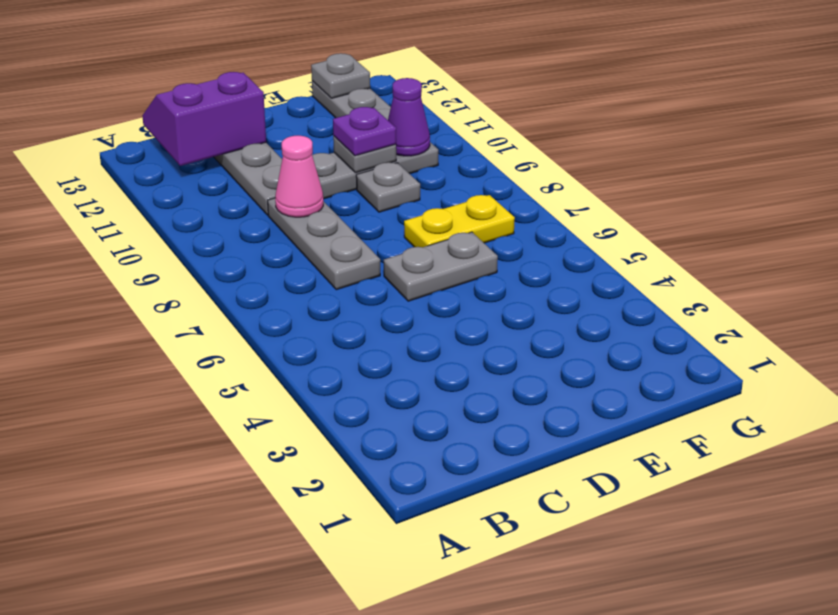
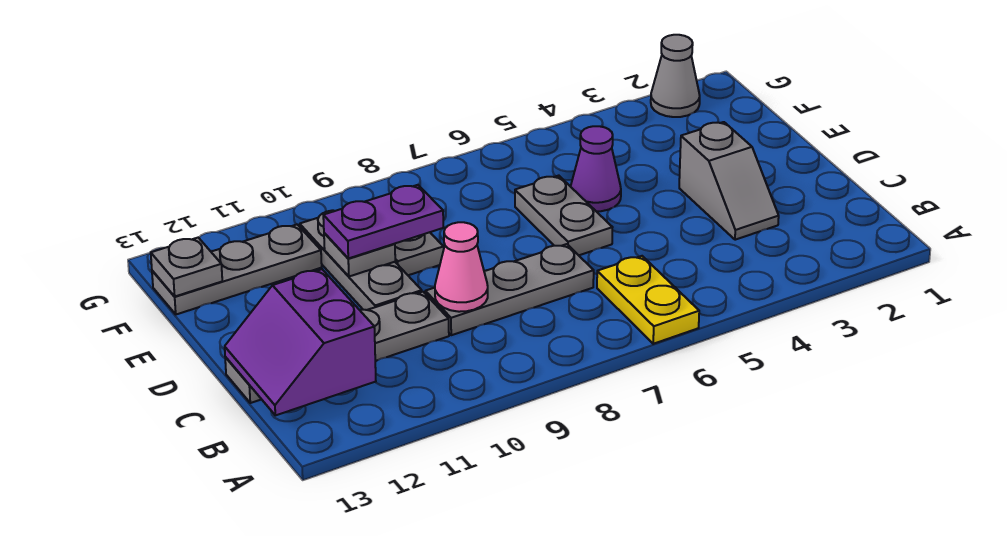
none -> grey slope C3:D3 level 1 top D
yellow plate E7:F7 level 1 -> yellow plate A6:B6 level 1
purple plate E10 level 3 -> purple plate E9:E10 level 3
purple cone F10 level 2 -> purple cone E5 level 1
none -> grey cone G2 level 1

